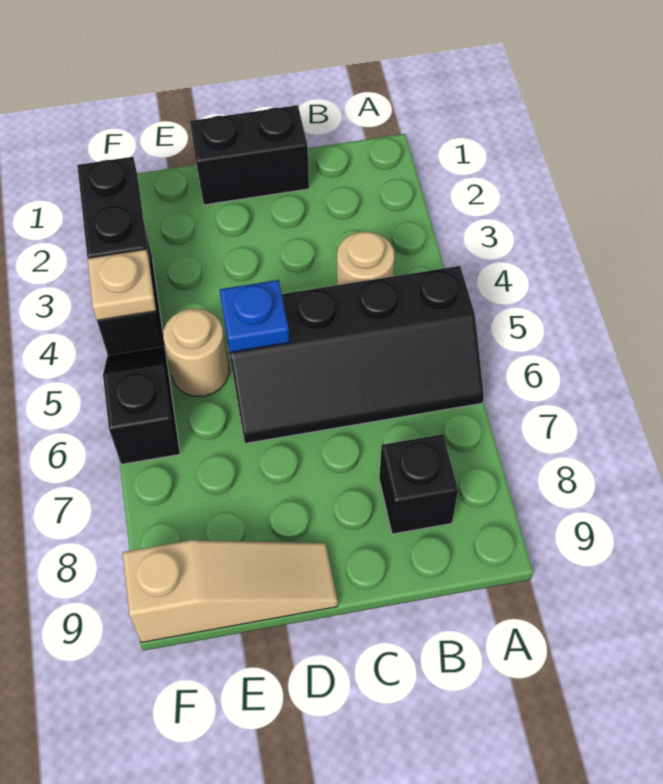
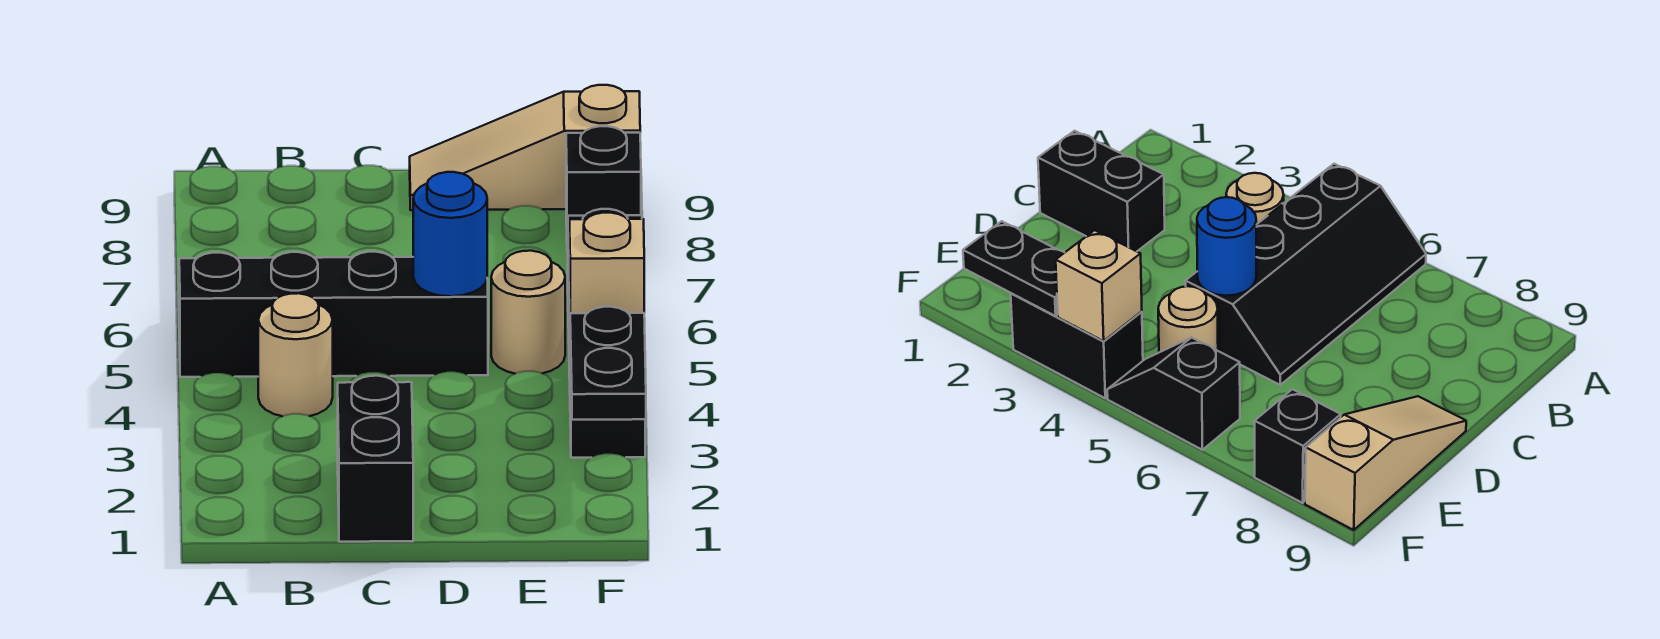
black brick B8 level 1 -> black brick F8 level 1
black brick C1:D1 level 1 -> black brick C1:C2 level 1
blue plate D5 level 2 -> blue round brick D5 level 2
tan plate F4 level 2 -> tan brick F4 level 2

